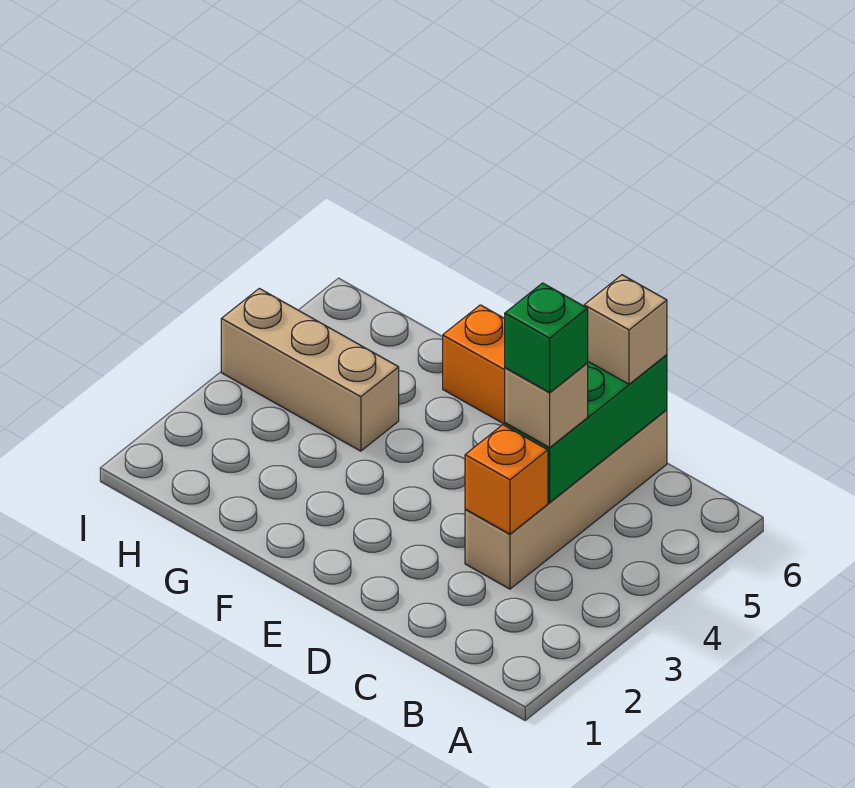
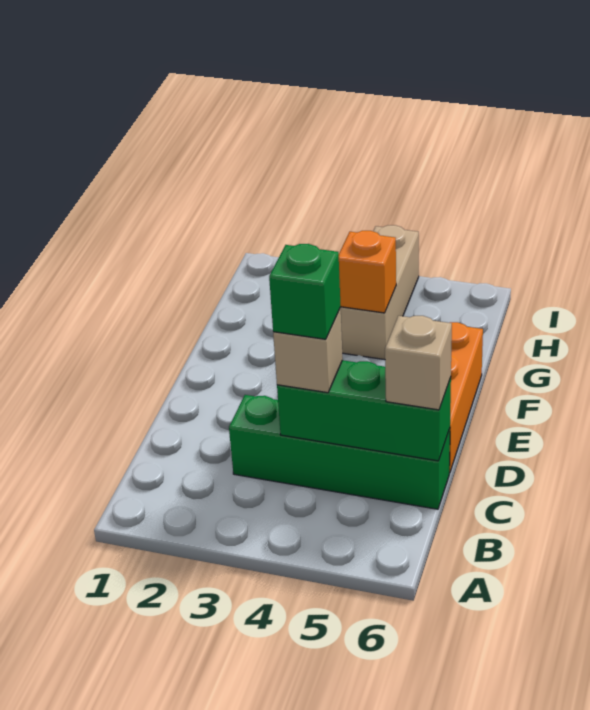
tan brick C3:C6 level 1 -> green brick C3:C6 level 1
orange brick C3 level 2 -> orange brick G4 level 2

